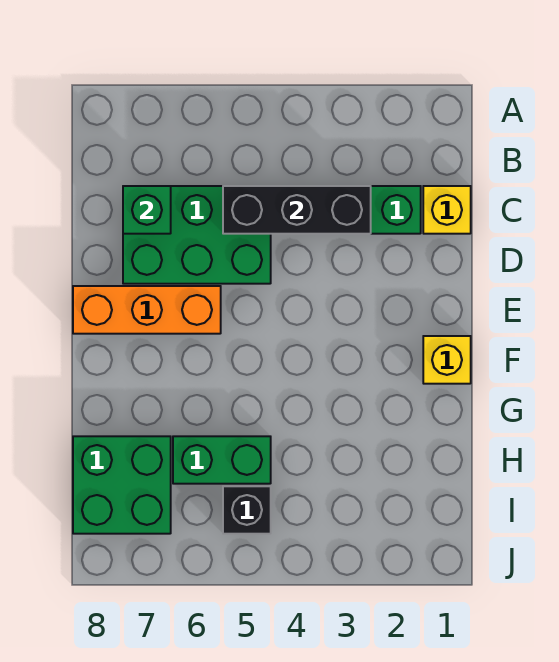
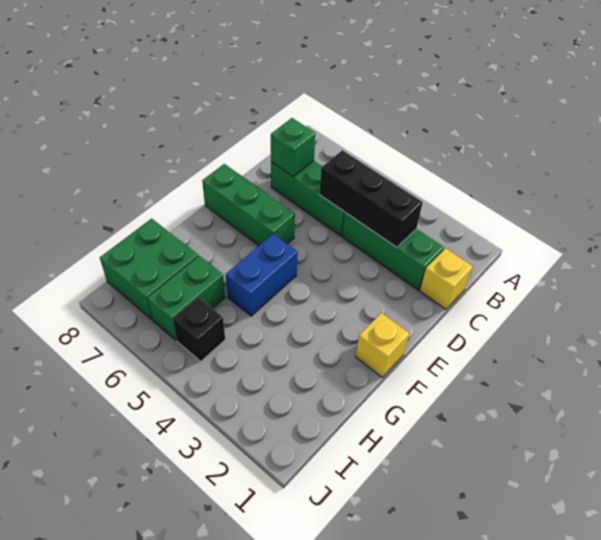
green brick C5:D7 level 1 -> green brick C5:C7 level 1
orange brick E6:E8 level 1 -> green brick E6:E8 level 1
none -> blue brick F5:G5 level 1
green brick H5:H6 level 1 -> green brick H6:I6 level 1

